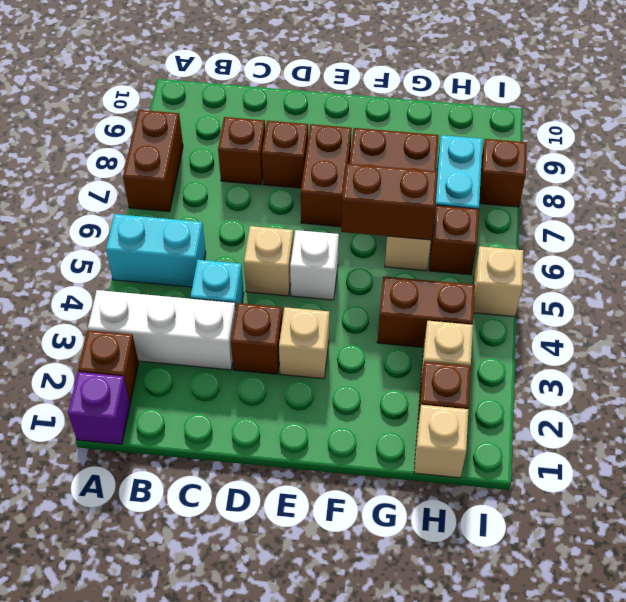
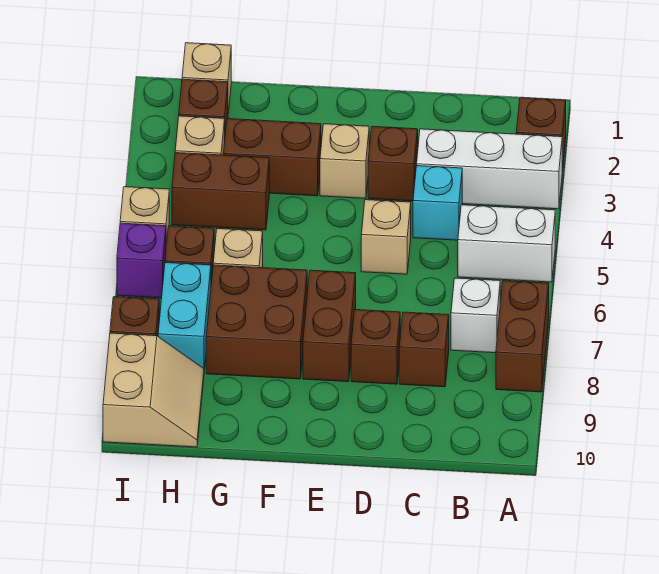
purple brick A1 level 1 -> purple brick I6 level 1
cyan brick A5:B5 level 1 -> white brick A5:B5 level 1
white brick E5 level 1 -> white brick B7 level 1
brown brick F6:G6 level 2 -> brown brick F3:G3 level 1
none -> tan slope H9:I10 level 1 top I

